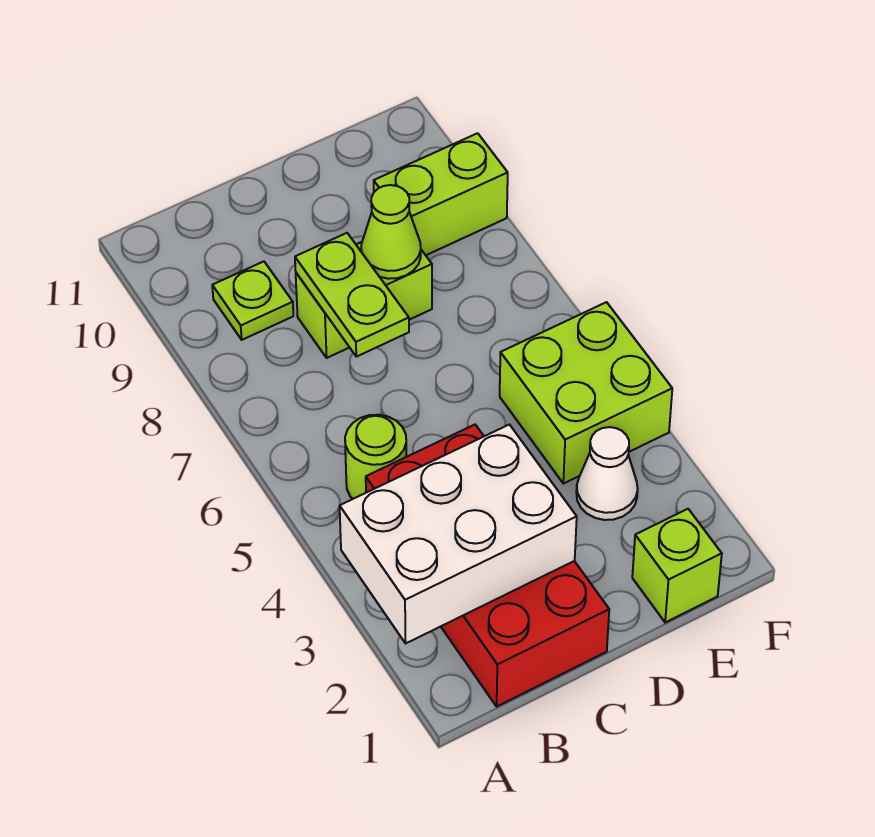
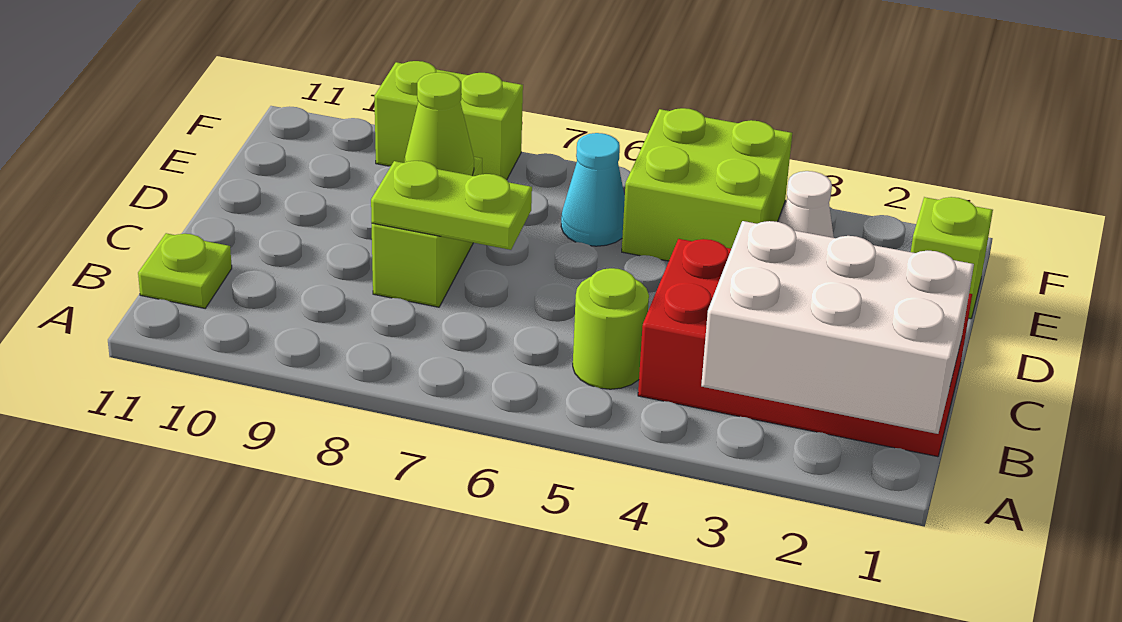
white brick A2:C3 level 2 -> white brick A1:B3 level 2
lime plate B9 level 1 -> lime plate B11 level 1
none -> cyan cone E6 level 1
lime brick E9:F9 level 1 -> lime brick F8:F9 level 1

